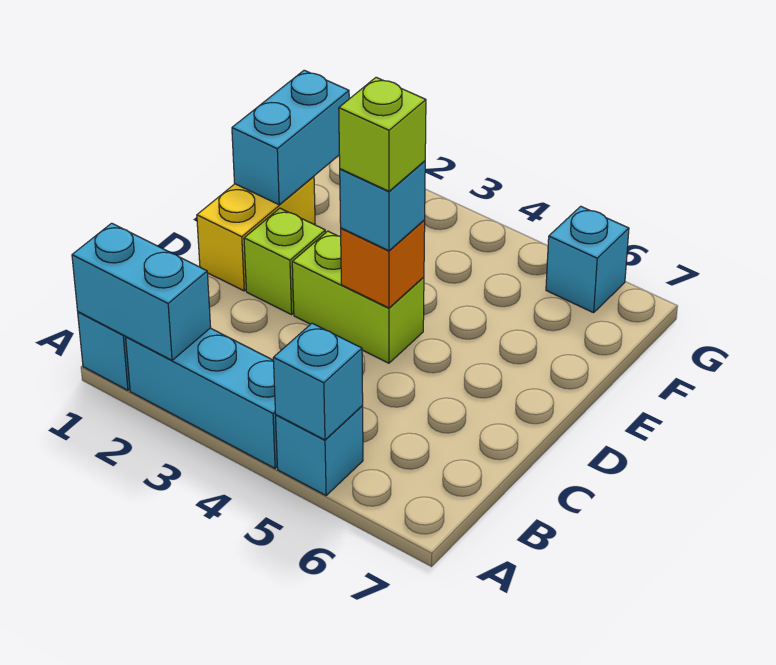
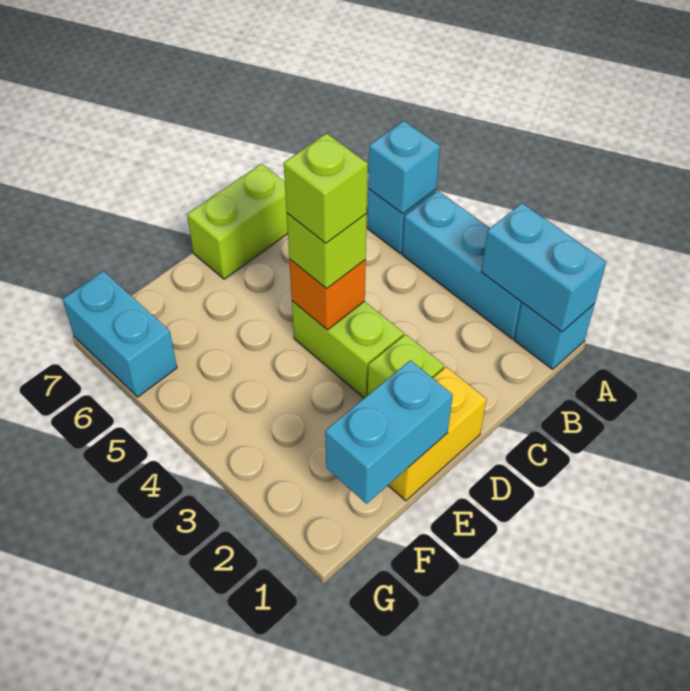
none -> lime brick C7:D7 level 1
cyan brick D4 level 3 -> lime brick D4 level 3
cyan brick G6 level 1 -> cyan brick G6:G7 level 1

